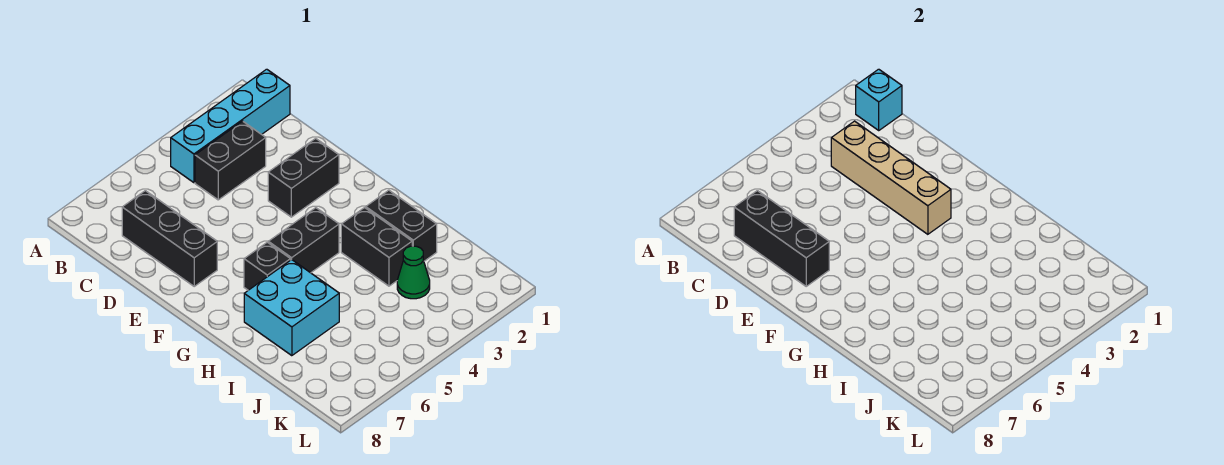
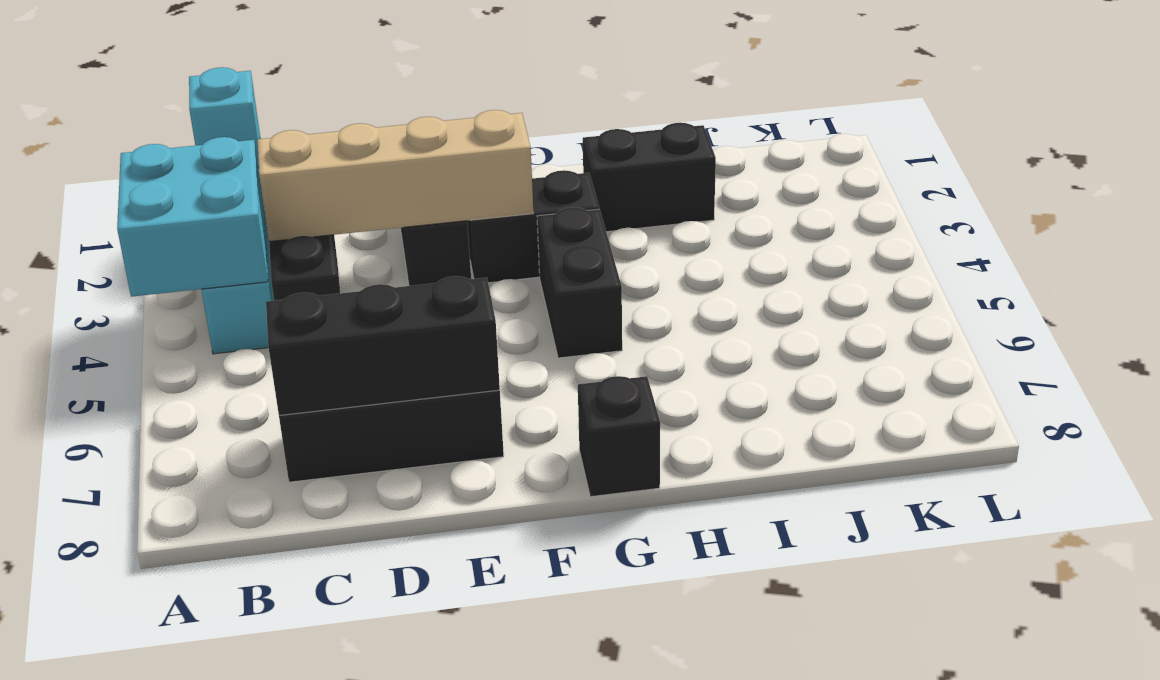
black brick G6 level 1 -> black brick G8 level 1
black brick H3:I3 level 1 -> black brick F3:G3 level 1
cyan brick H6:I7 level 1 -> cyan brick A3:B4 level 2
green cone J3 level 1 -> none

